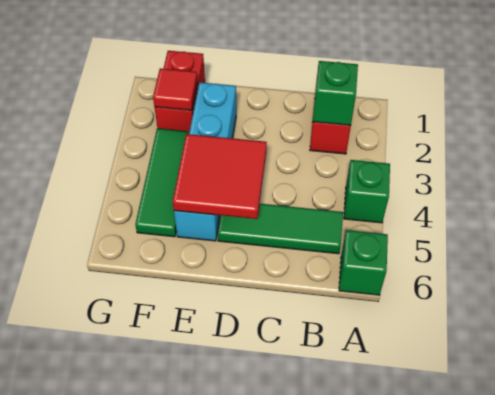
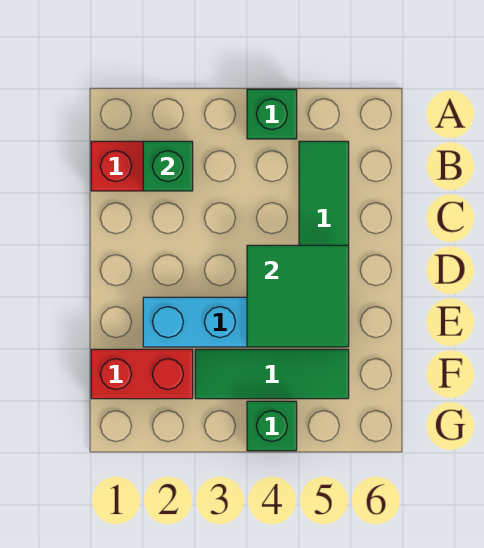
green brick A6 level 1 -> green brick G4 level 1
red tile D4:E5 level 2 -> green tile D4:E5 level 2
red tile F2 level 2 -> none

